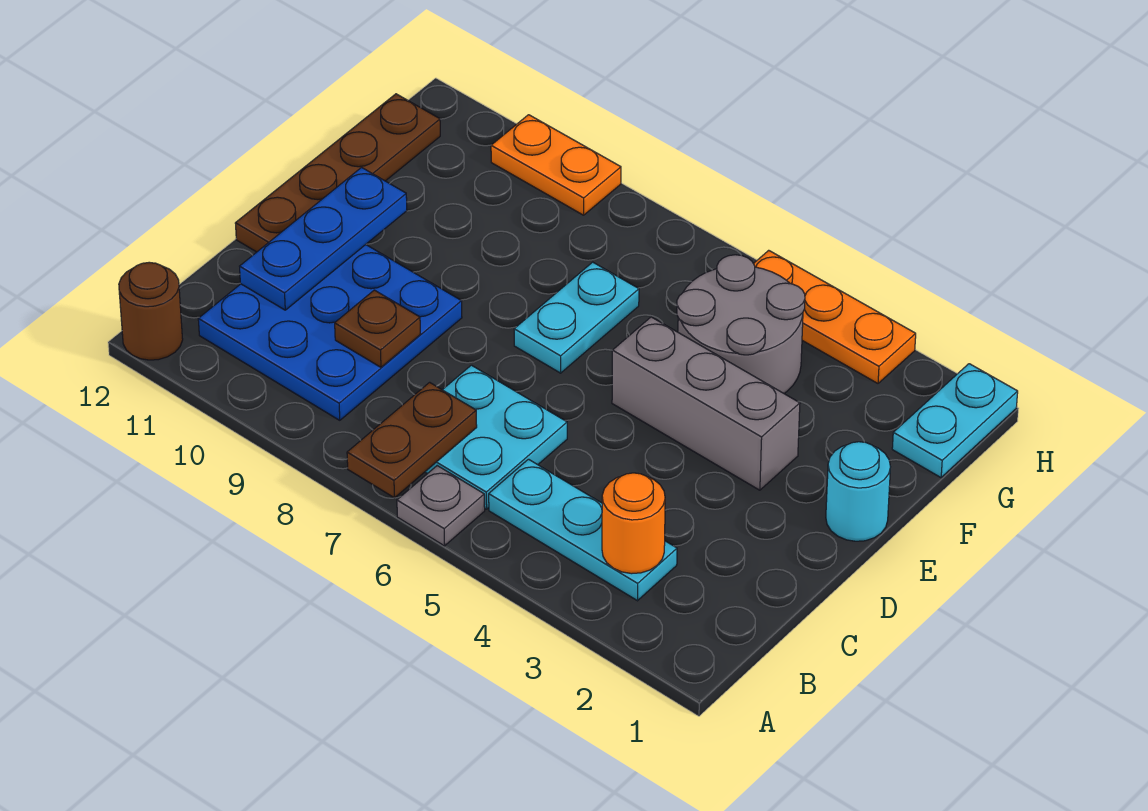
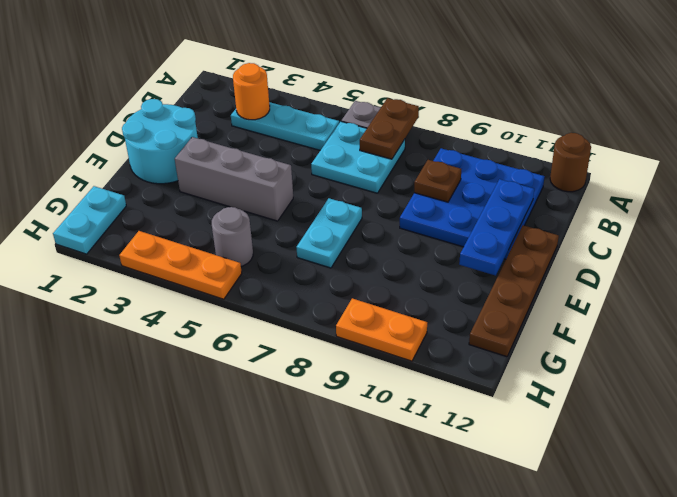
cyan round brick E1 level 1 -> cyan round brick D1:E2 level 1
grey round brick F4:G5 level 1 -> grey round brick G5 level 1

